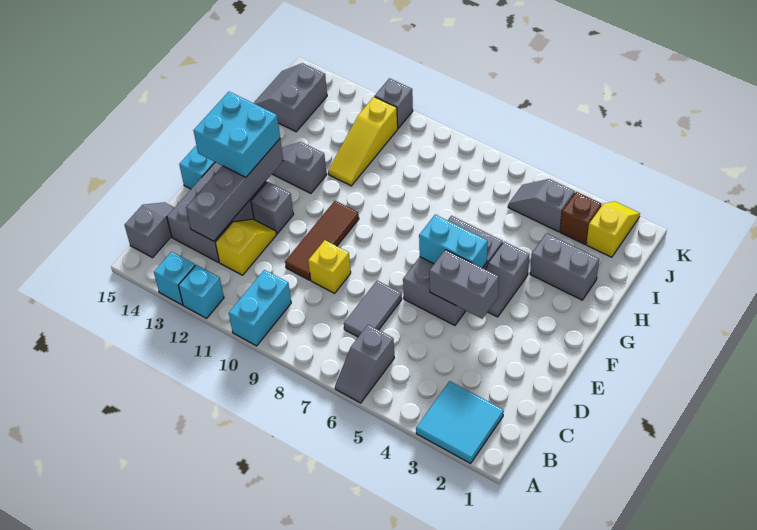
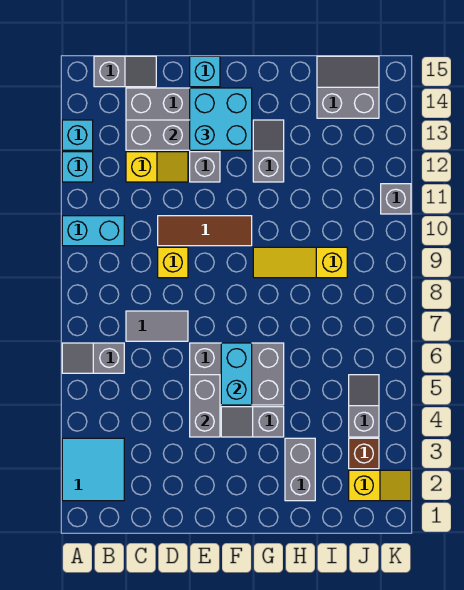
yellow slope H11:J11 level 1 top J -> yellow slope G9:I9 level 1 top I

